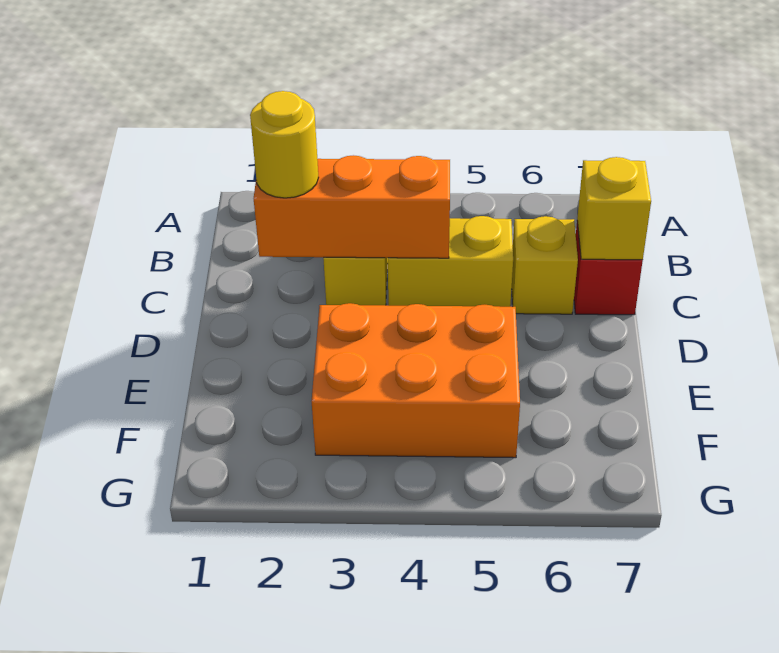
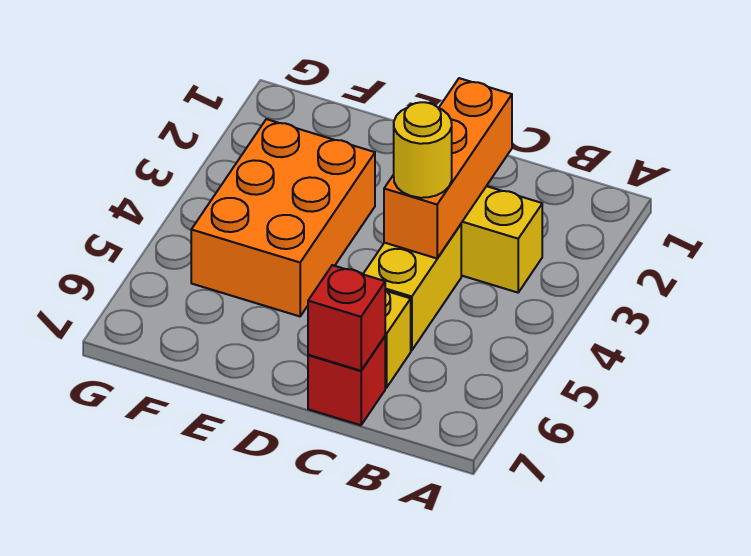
yellow round brick C2 level 3 -> yellow round brick C4 level 3
yellow brick C7 level 2 -> red brick C7 level 2

